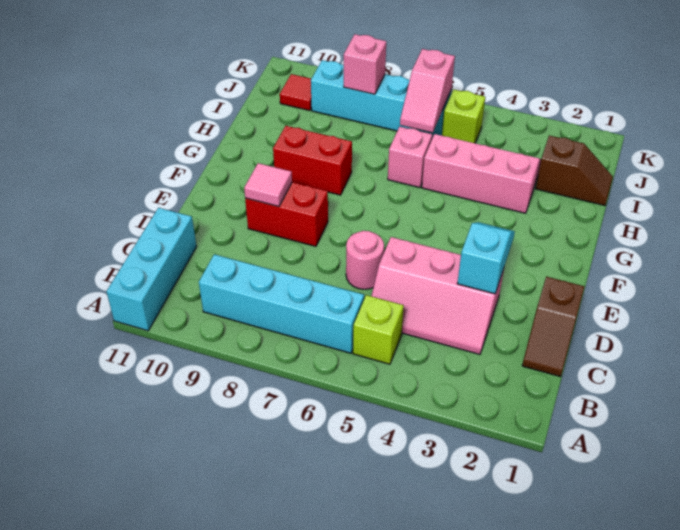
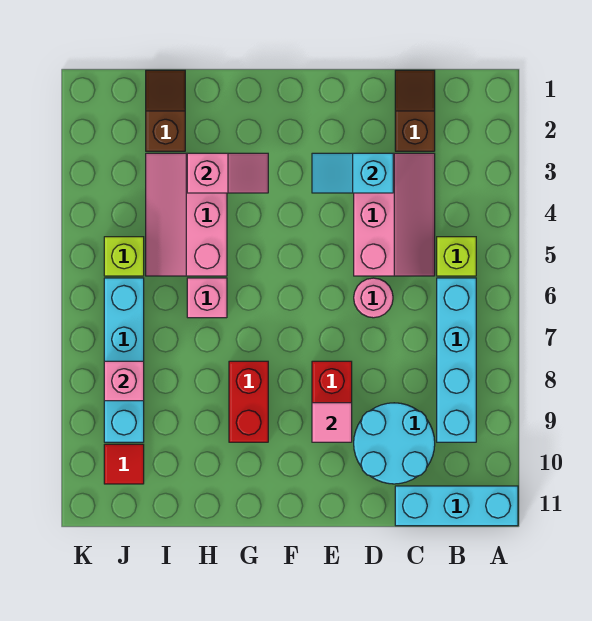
brown slope C1:D1 level 1 top D -> brown slope C1:C2 level 1 top 2
none -> cyan round brick C9:D10 level 1
pink slope I6:J6 level 2 top J -> pink slope G3:H3 level 2 top H

